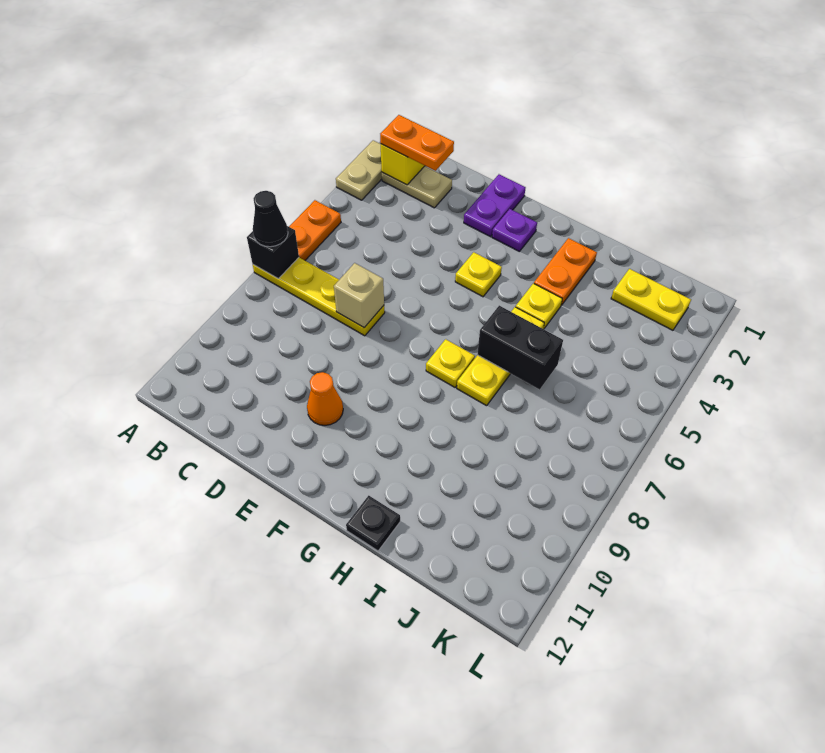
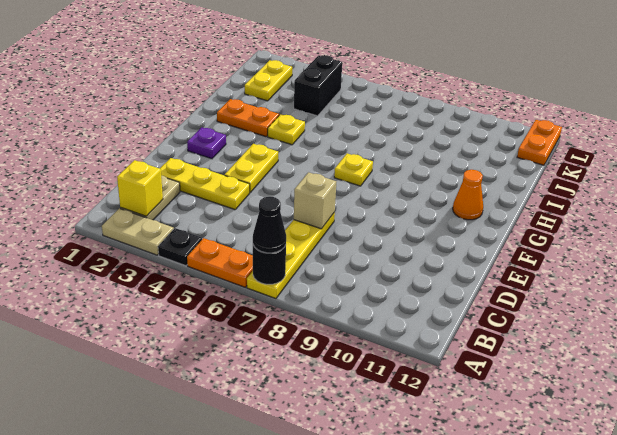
black brick A7 level 2 -> black round brick A7 level 2
orange plate B2:C2 level 3 -> orange plate K12:L12 level 1
purple plate E1:E2 level 1 -> none
orange cone E10 level 1 -> orange cone G11 level 1
yellow plate F4 level 1 -> yellow plate E4:F4 level 1
yellow plate H5:H7 level 1 -> yellow plate D2:D4 level 1
black brick H6:I6 level 2 -> black brick J4:K4 level 1
black plate H12 level 1 -> black plate A4 level 1

